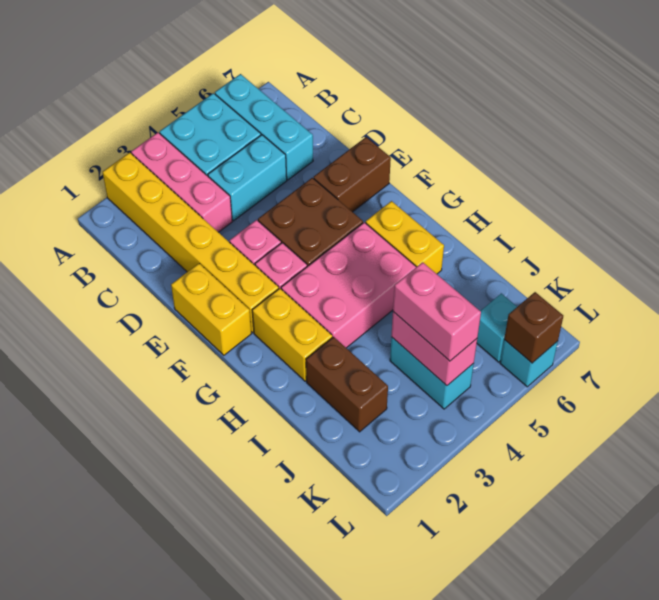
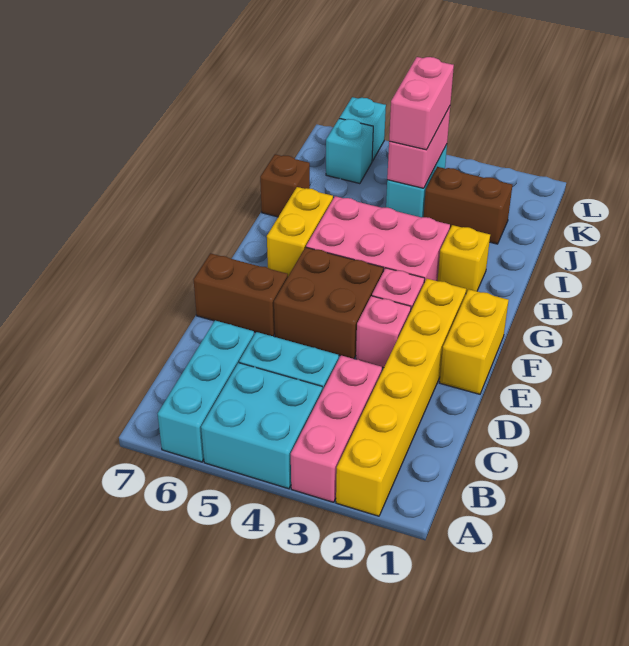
yellow brick G2:H2 level 1 -> yellow brick H2 level 1
brown brick I2:J2 level 1 -> brown brick J2:J3 level 1
brown brick L6 level 2 -> brown brick I7 level 1

